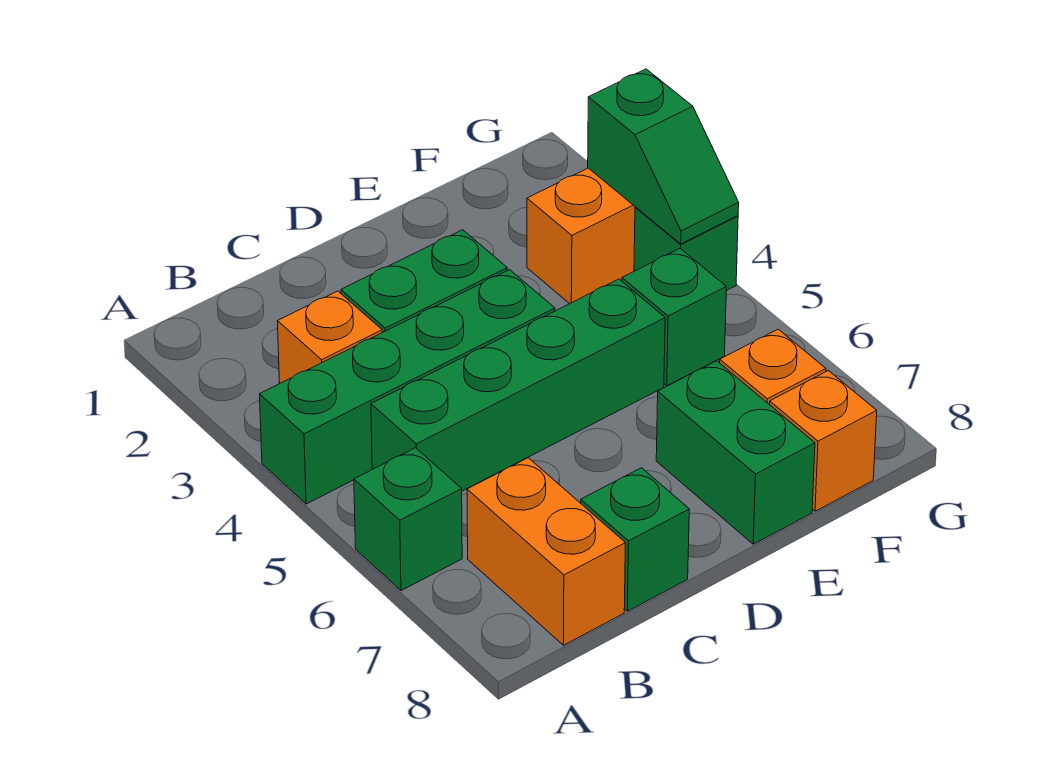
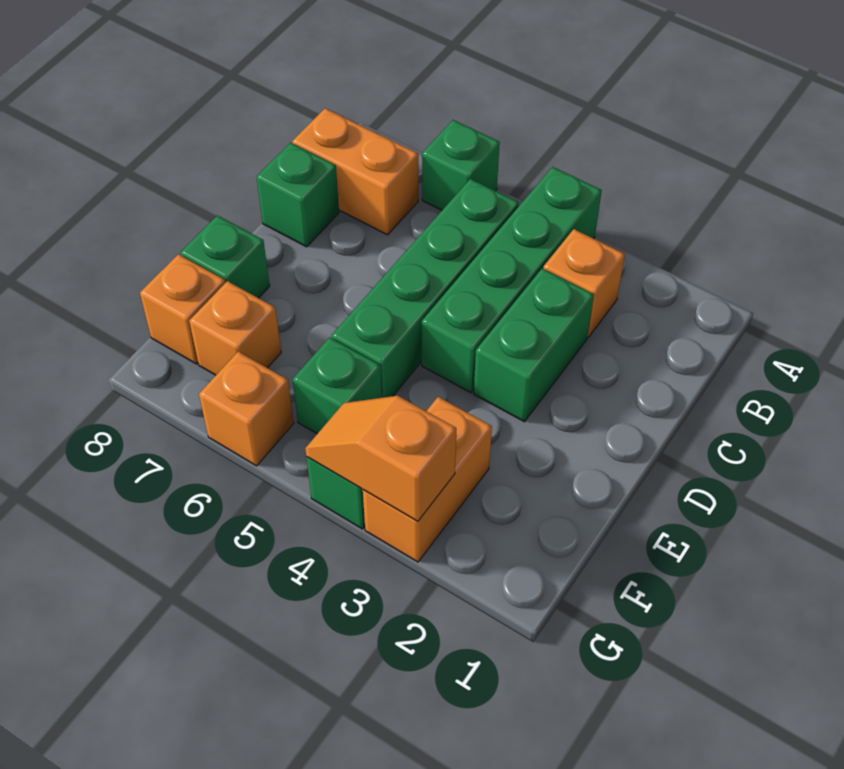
green brick E7:E8 level 1 -> green brick E8 level 1
green slope G3:G4 level 2 top 3 -> orange slope G3:G4 level 2 top 3
none -> orange brick G6 level 1

